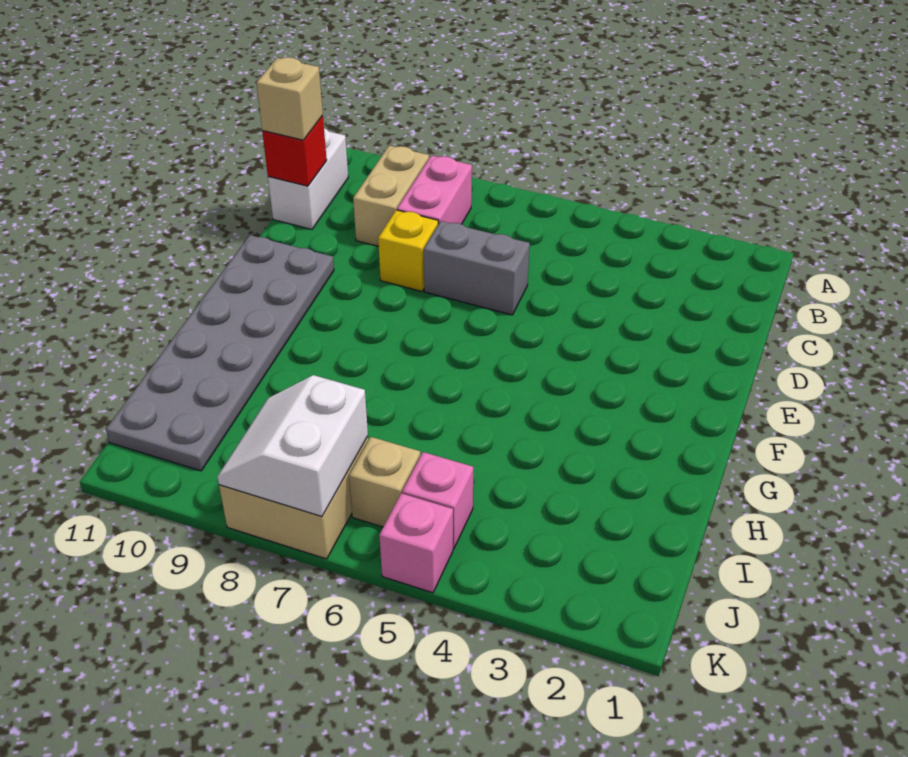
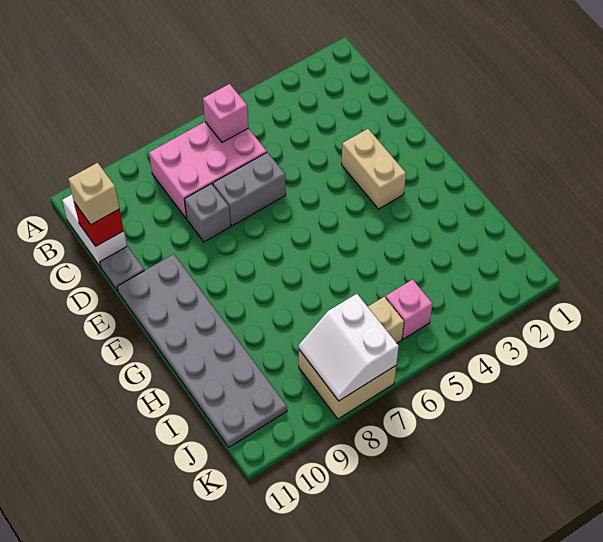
pink brick B8:C8 level 1 -> pink brick B6:C8 level 1
tan brick B9:C9 level 1 -> tan brick E3:F3 level 1
yellow brick D8 level 1 -> grey brick D8 level 1
none -> grey plate D11 level 1
pink brick K5 level 1 -> pink brick B6 level 2

